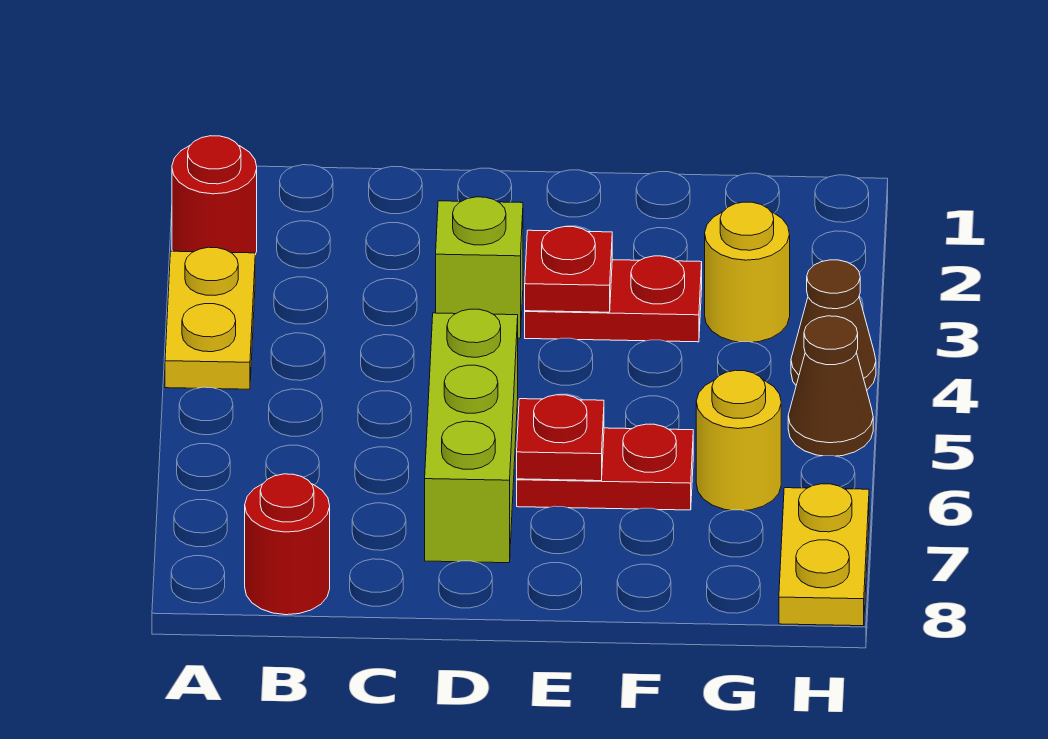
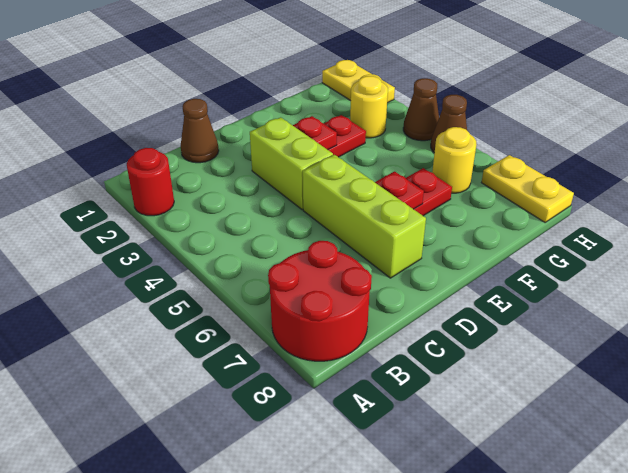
yellow plate A3:A4 level 1 -> yellow plate H1:H2 level 1
red round brick B8 level 1 -> red round brick A7:B8 level 1
none -> brown cone C1 level 1
lime brick D3 level 1 -> lime brick D3:D4 level 1

